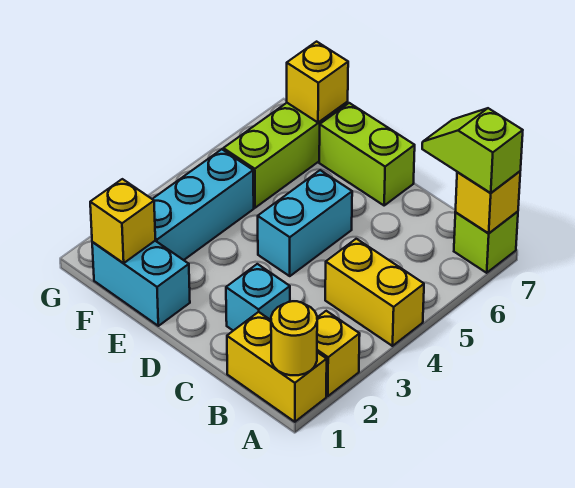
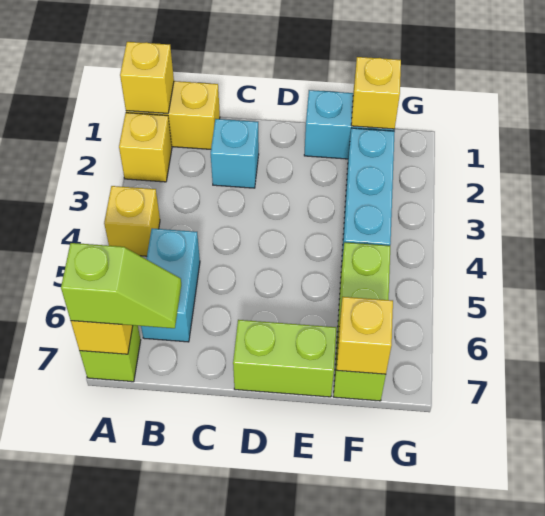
yellow round brick A1 level 2 -> yellow brick A1 level 2
yellow brick A4:B4 level 1 -> yellow brick A4 level 1
cyan brick D4:D5 level 1 -> cyan brick B5:B6 level 1

